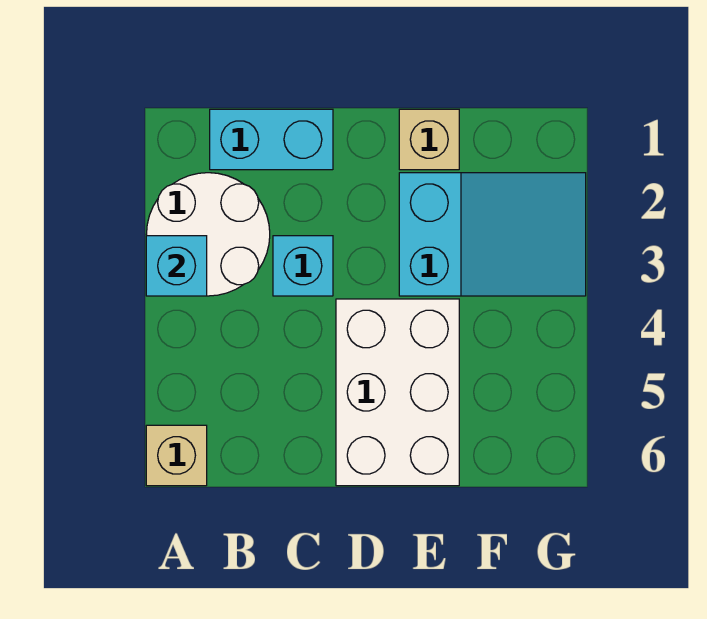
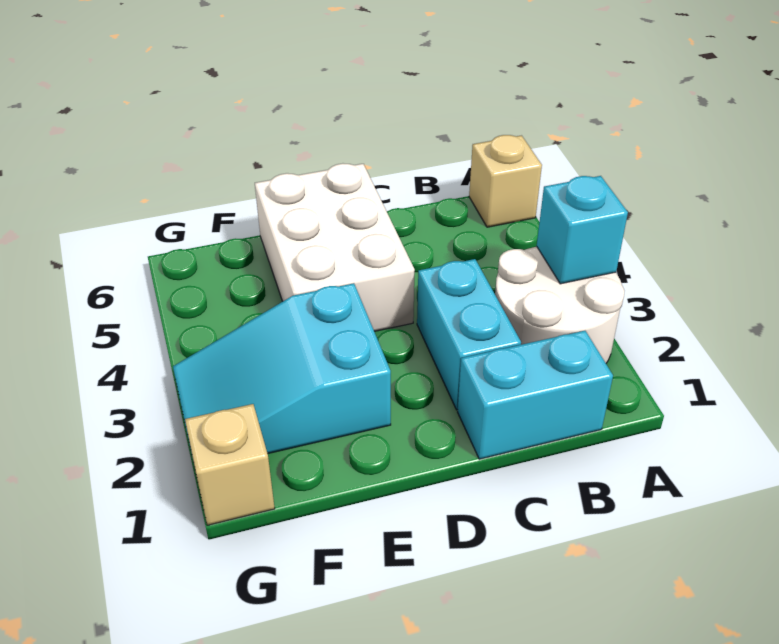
cyan brick C3 level 1 -> cyan brick C2:C3 level 1
tan brick E1 level 1 -> tan brick G1 level 1

